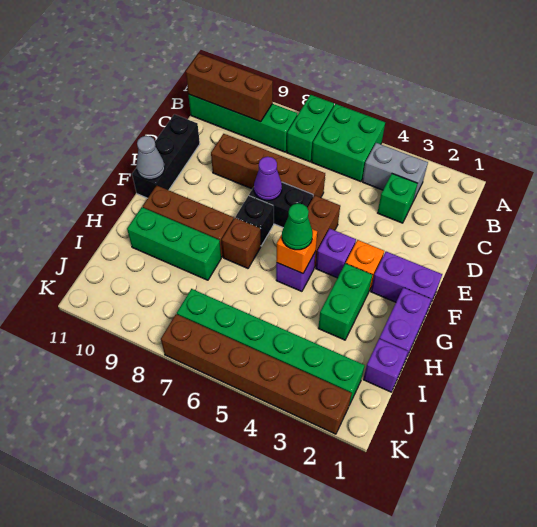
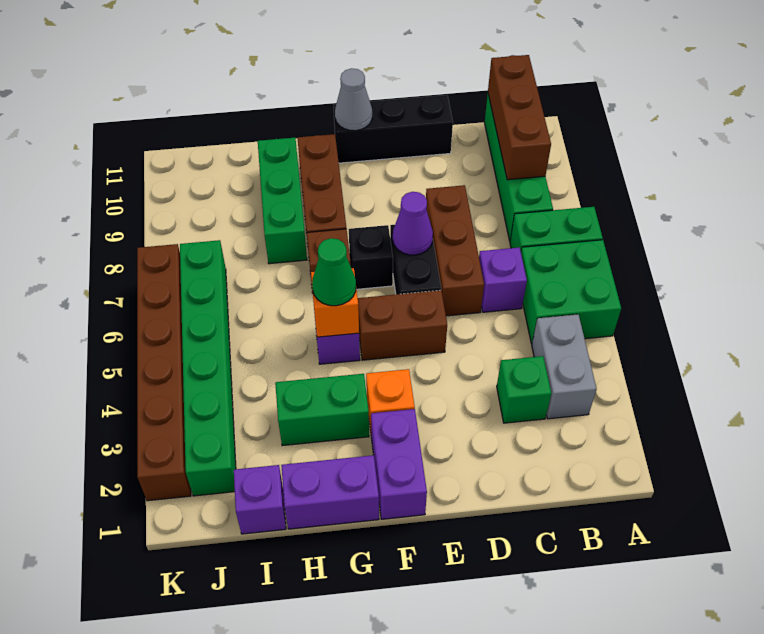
brown brick D6:D9 level 1 -> brown brick D6:D8 level 1
purple brick F4 level 1 -> purple brick C6 level 1

